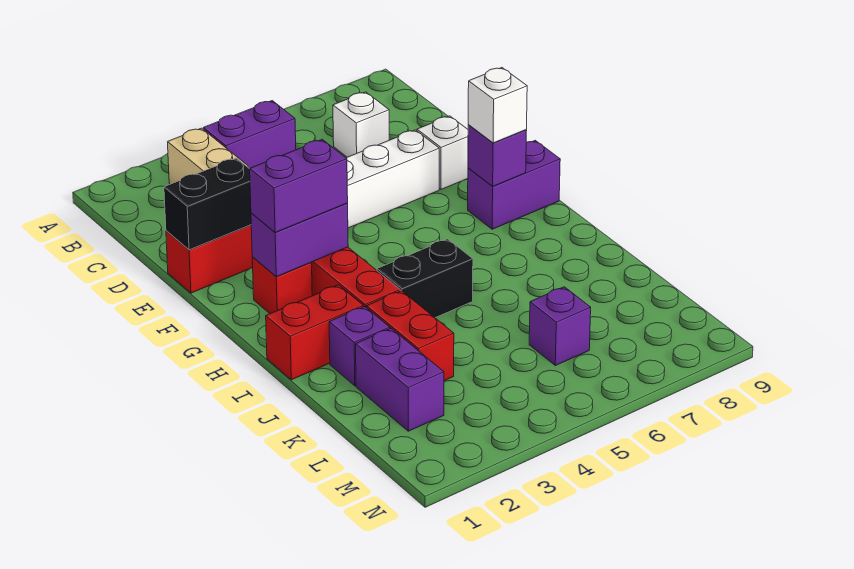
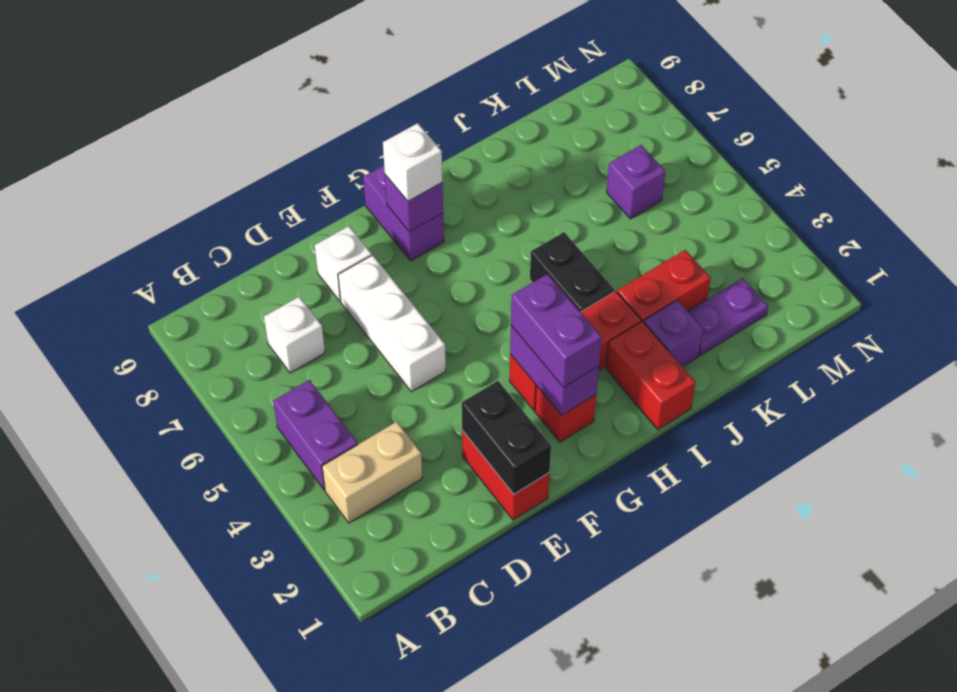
purple brick K2:L2 level 1 -> purple plate K2:L2 level 1

